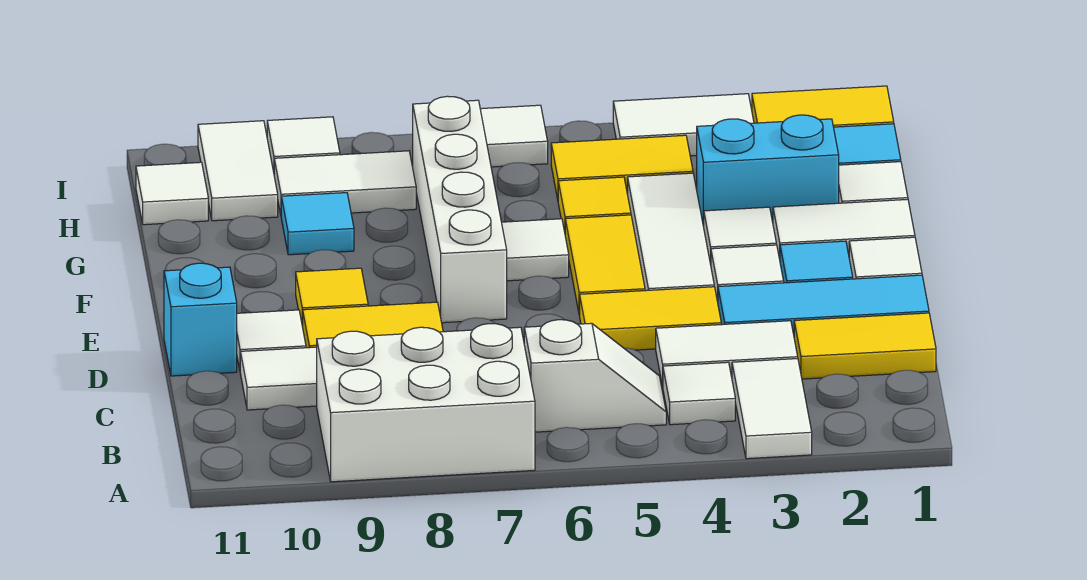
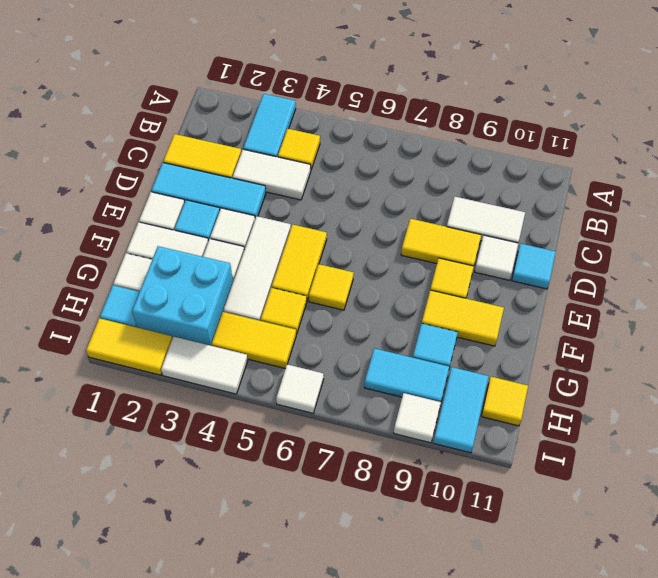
white tile A3:B3 level 1 -> cyan tile A3:B3 level 1
white brick A7:B9 level 1 -> none
white tile B4 level 1 -> yellow tile B4 level 1
white slope B5:B6 level 1 top 6 -> none
yellow tile D4:D5 level 1 -> yellow tile F9:F10 level 1
cyan brick D11 level 1 -> cyan tile D11 level 1
white brick E7:H7 level 1 -> none
white tile F6 level 1 -> yellow tile F6 level 1
cyan brick G2:G3 level 1 -> cyan brick G2:H3 level 1
white tile H8:H9 level 1 -> cyan tile H8:H9 level 1
white tile H10:I10 level 1 -> cyan tile H10:I10 level 1
white tile H11 level 1 -> yellow tile H11 level 1

